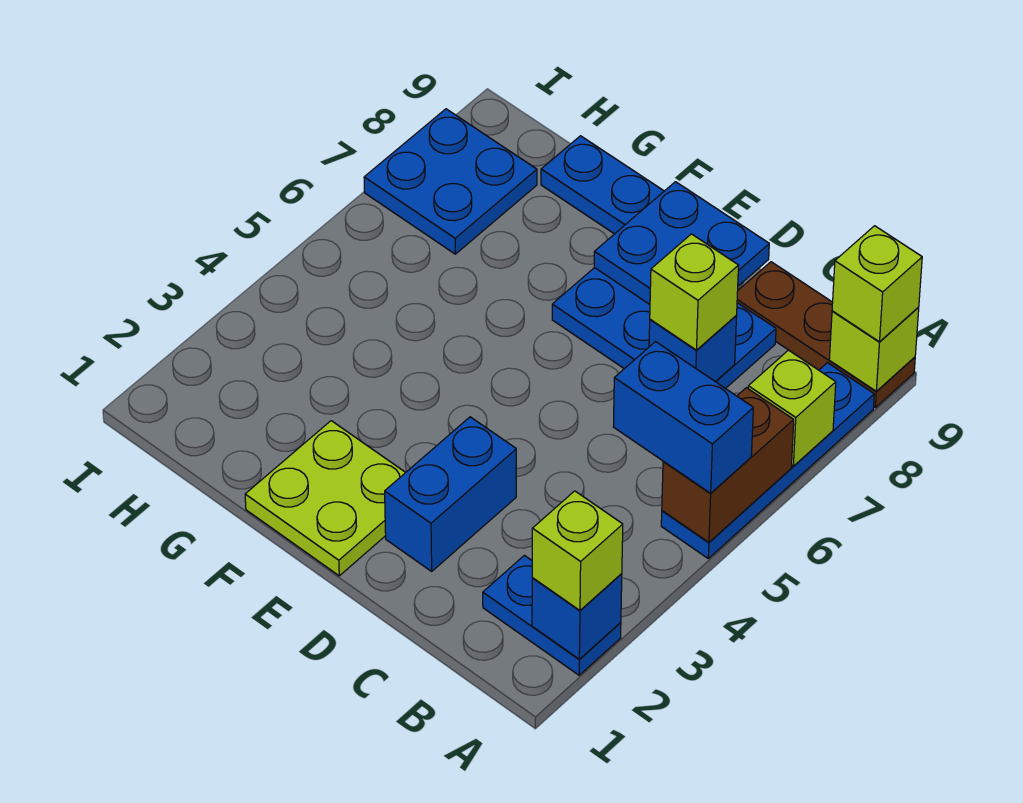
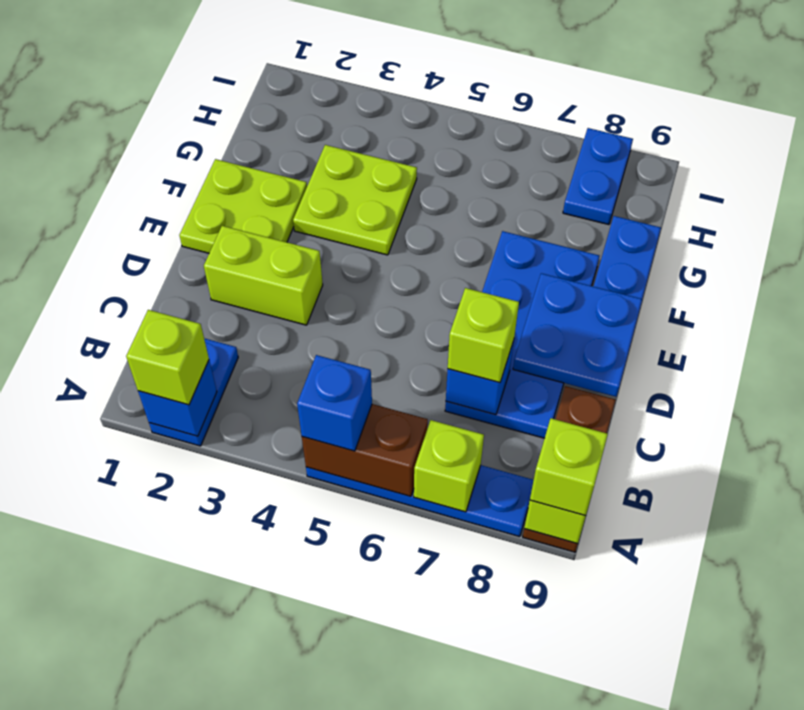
blue brick A5:B5 level 3 -> blue brick A5 level 3
blue plate C7:E8 level 1 -> blue plate C7:F8 level 1
blue brick D2:D3 level 1 -> lime brick D2:D3 level 1
none -> lime plate F3:G4 level 1
blue plate H7:I8 level 1 -> blue plate H8:I8 level 1

